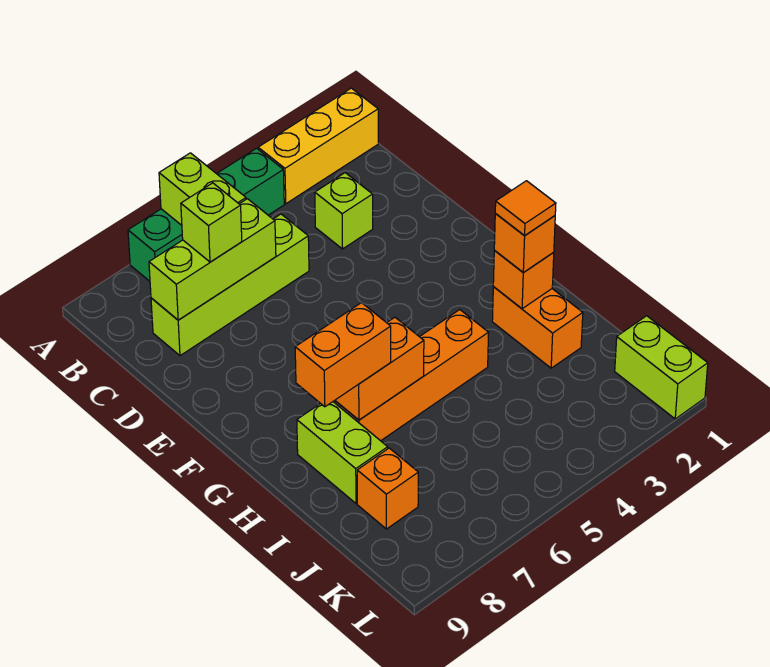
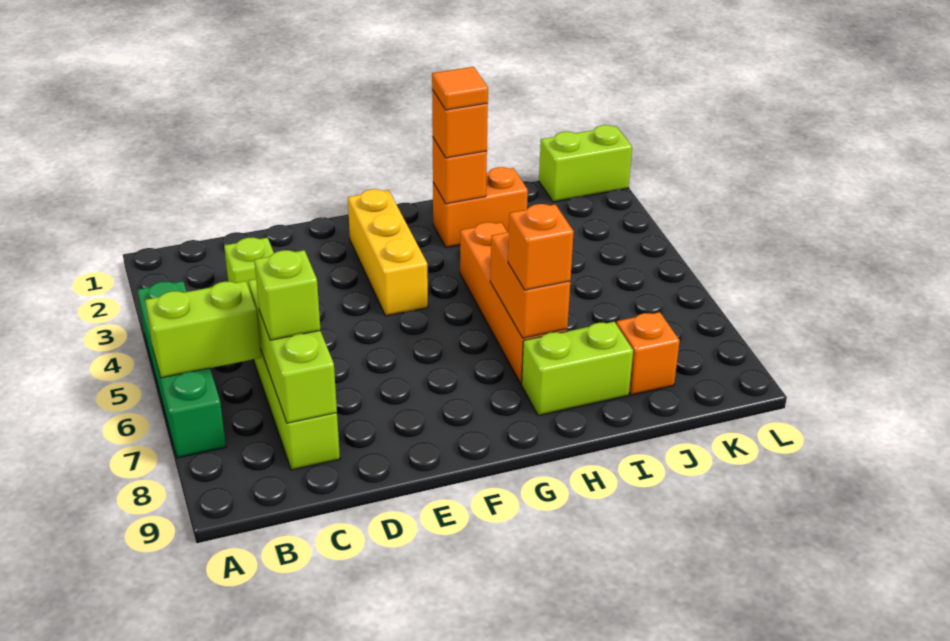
yellow brick A1:A3 level 1 -> yellow brick F2:F4 level 1
orange brick H7:H8 level 3 -> orange brick H7 level 3

